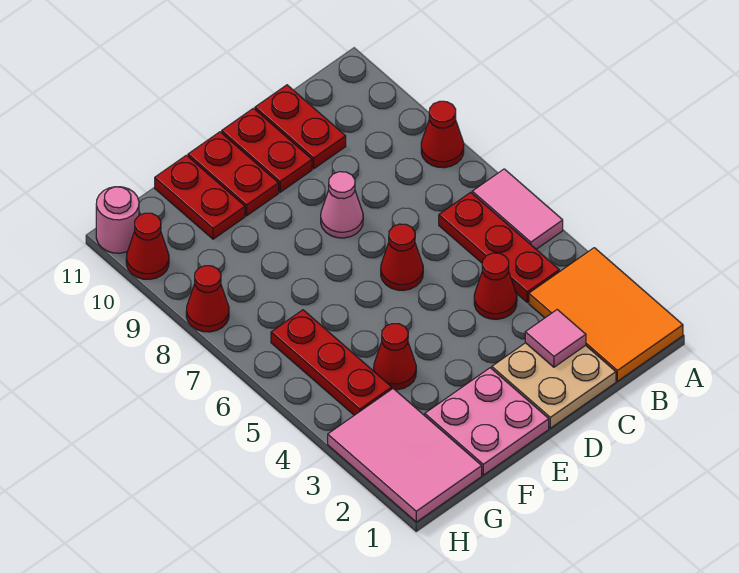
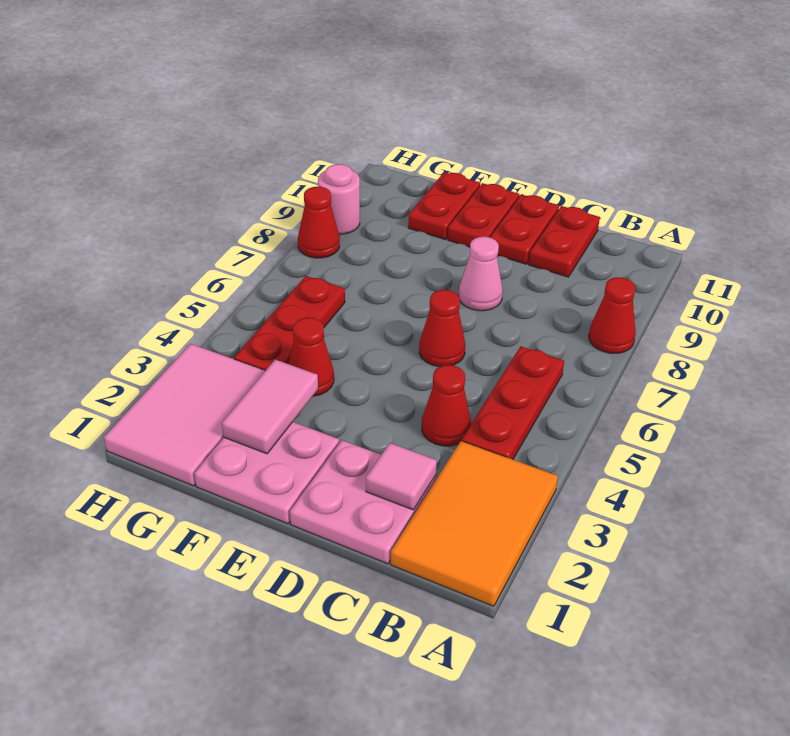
pink tile A5:A6 level 1 -> pink tile F2:F3 level 2
tan plate C1:D2 level 1 -> pink plate C1:D2 level 1
red cone H10 level 1 -> none
pink round brick H11 level 1 -> pink round brick H9 level 1

